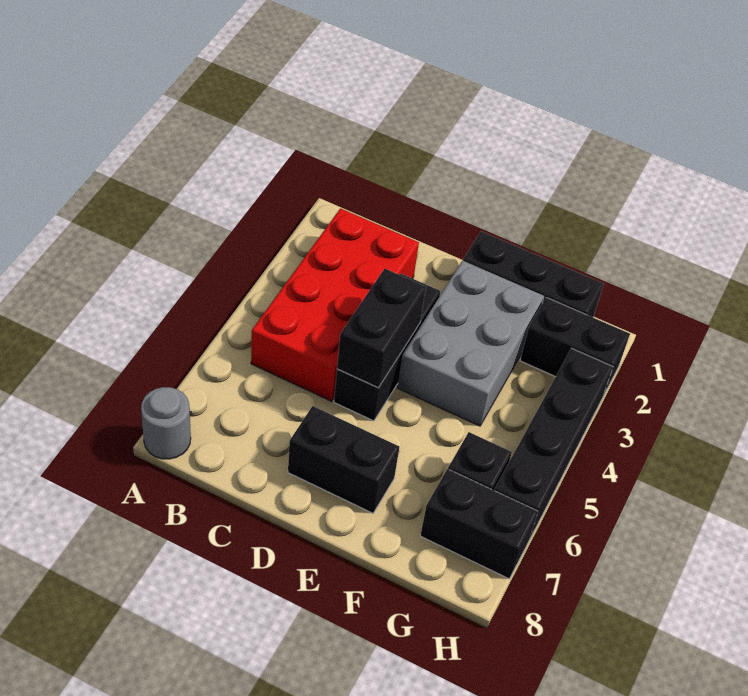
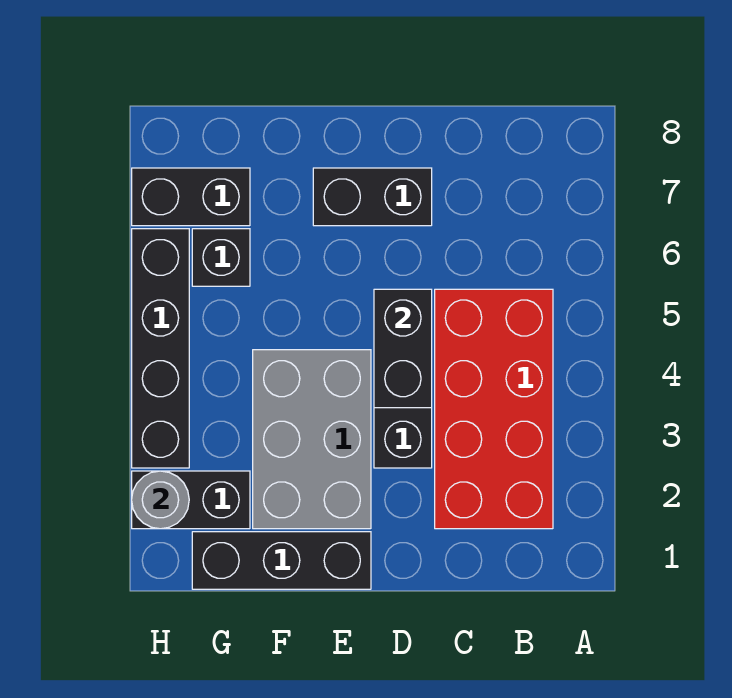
grey round brick A8 level 1 -> grey round brick H2 level 2

